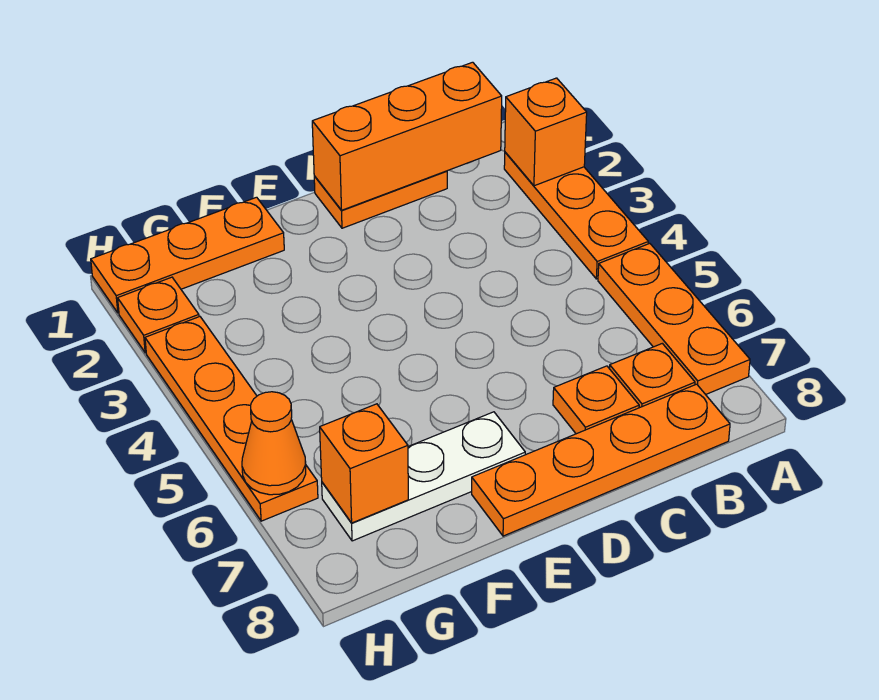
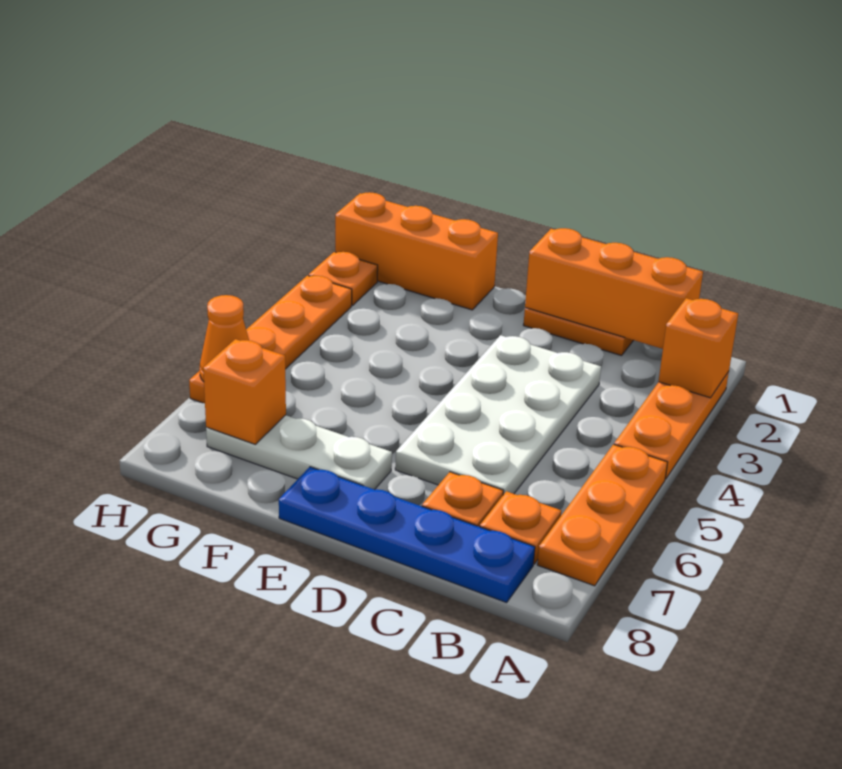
orange plate B8:E8 level 1 -> blue plate B8:E8 level 1
none -> white plate C3:D6 level 1
orange plate F1:H1 level 1 -> orange brick F1:H1 level 1

